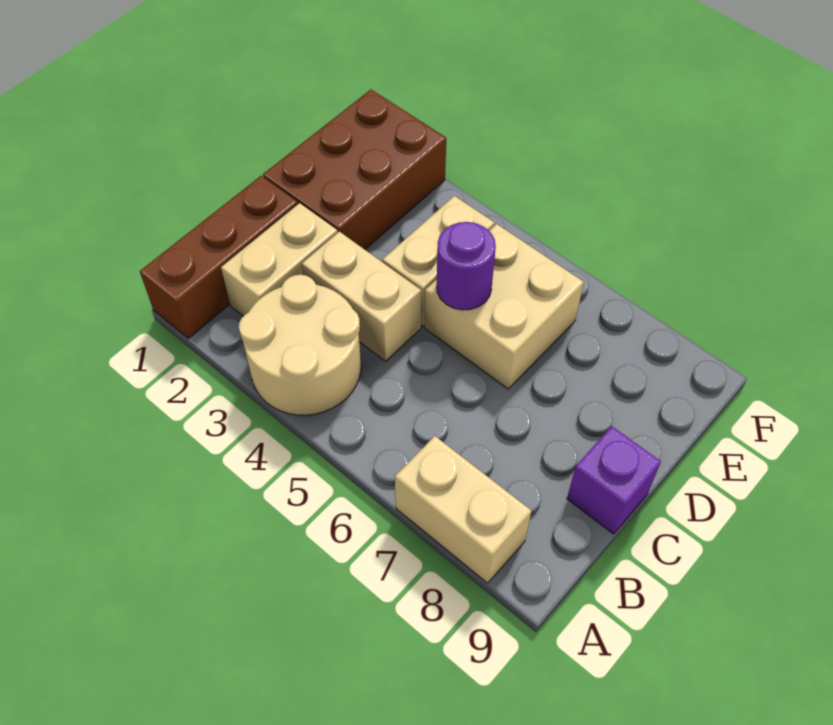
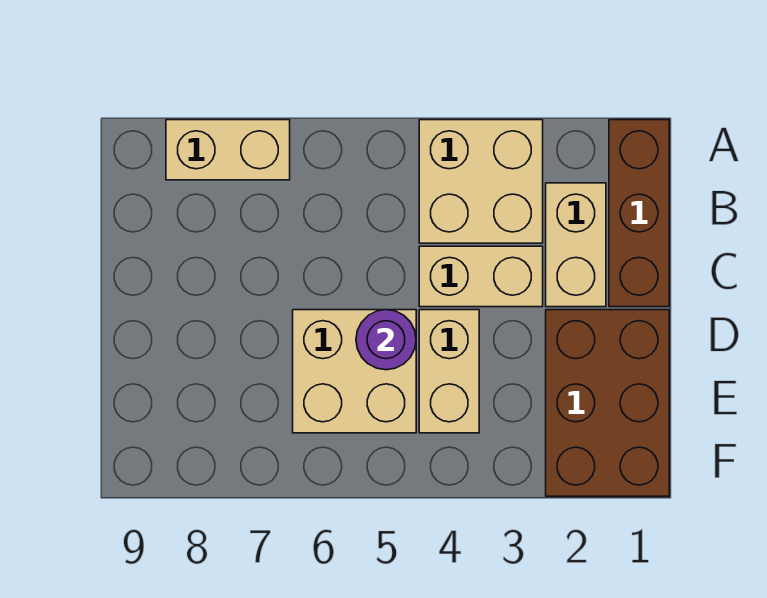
tan round brick A3:B4 level 1 -> tan brick A3:B4 level 1
purple brick C9 level 1 -> none

